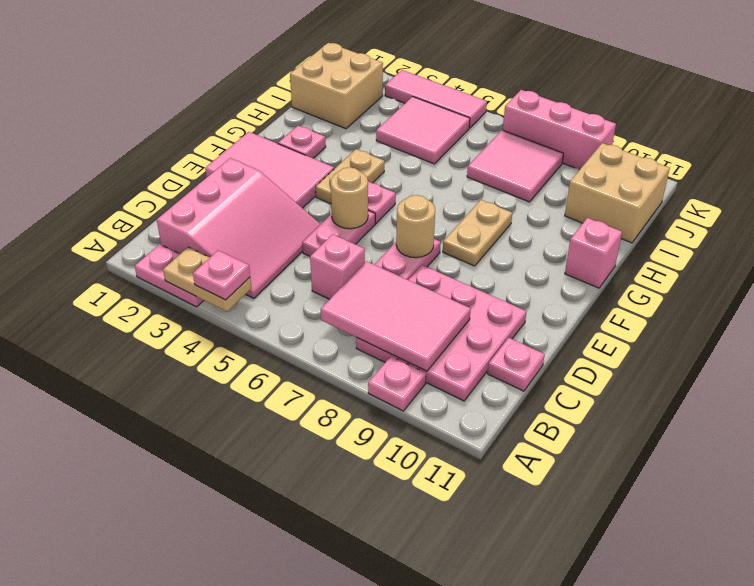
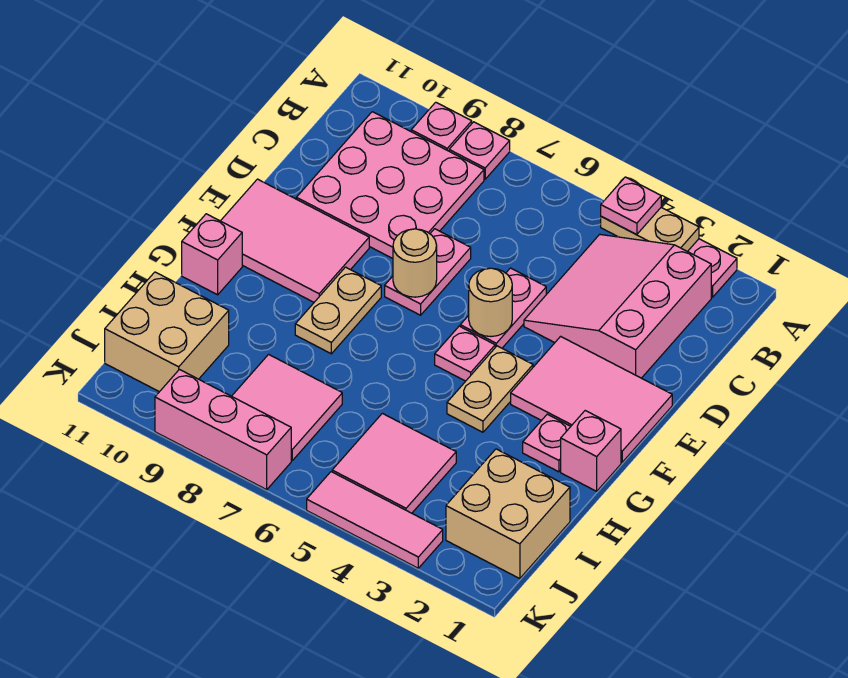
pink tile B7:C9 level 2 -> pink tile E9:F11 level 1
pink brick C6 level 1 -> pink brick G1 level 1
pink plate C11 level 1 -> pink plate A8 level 1

